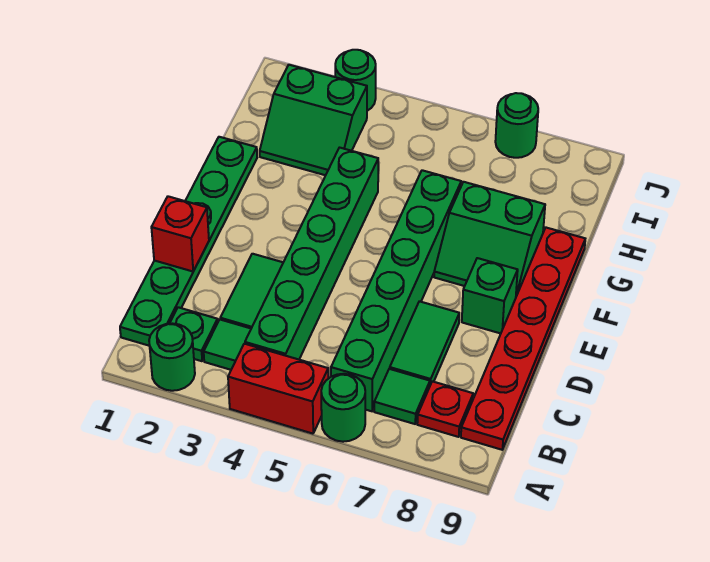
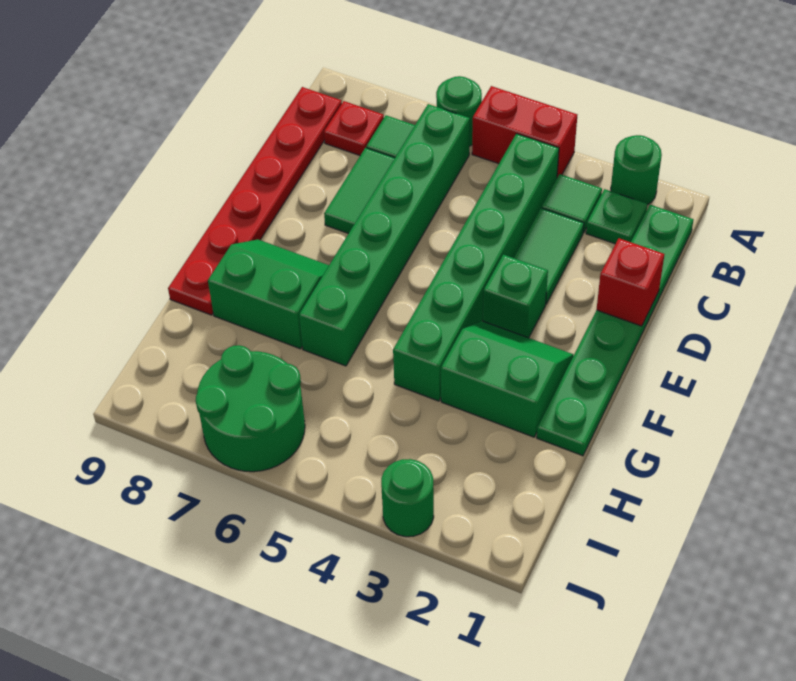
green brick E8 level 1 -> green brick E3 level 1
green slope H2:I3 level 1 top I -> green slope F2:G3 level 1 top G
green round brick J7 level 1 -> green round brick I6:J7 level 1

